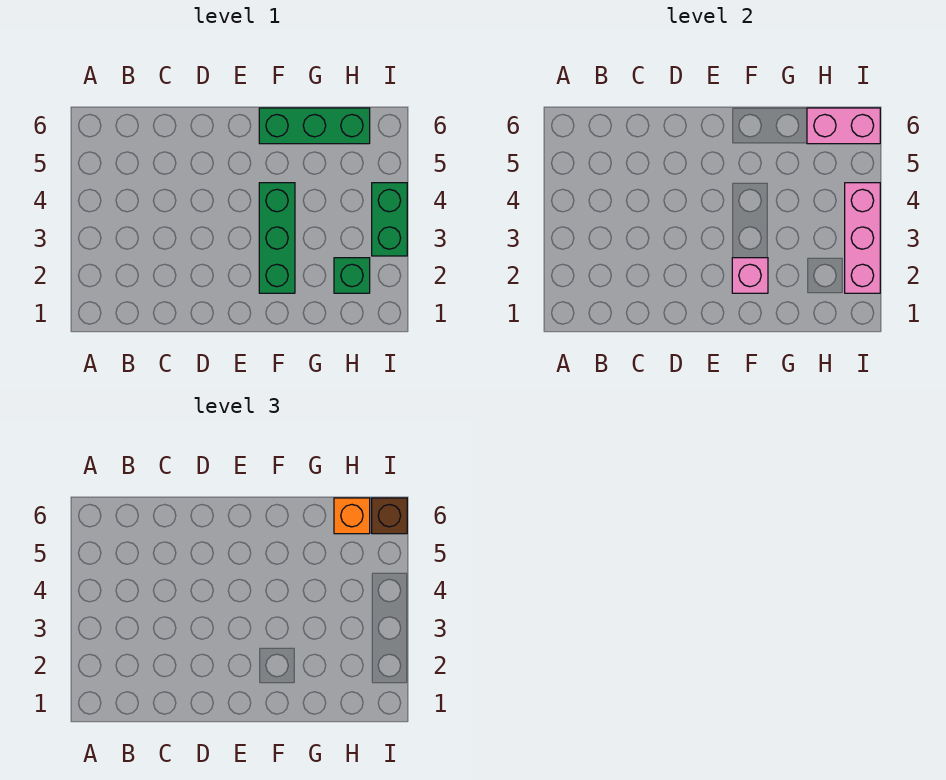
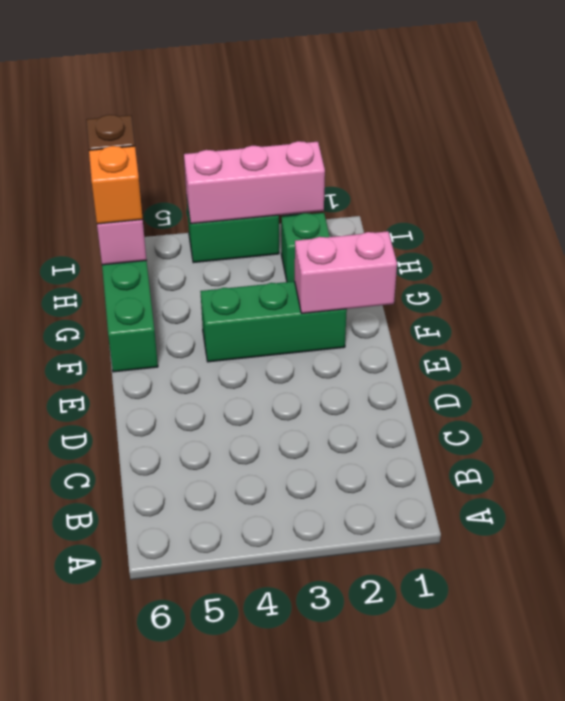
pink brick F2 level 2 -> pink brick F1:F2 level 2

